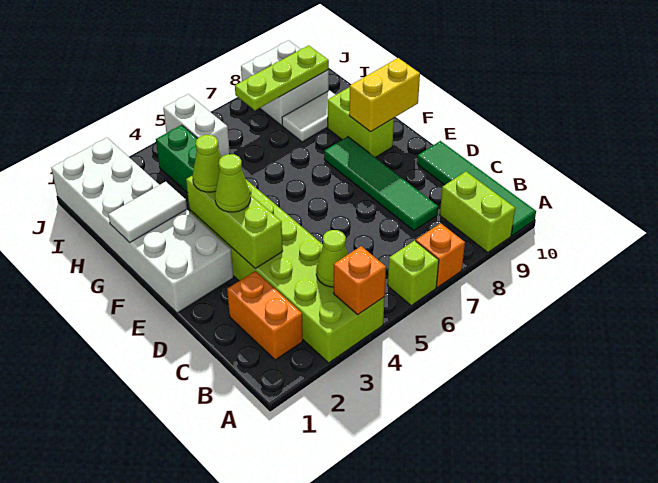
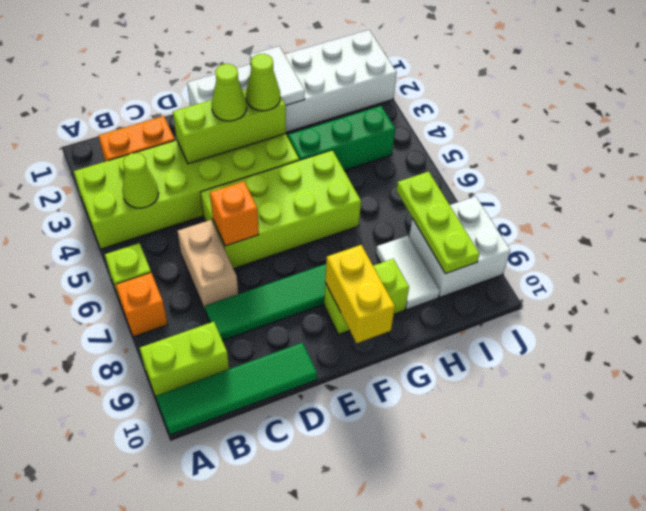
orange brick A4 level 2 -> orange brick D6 level 2
none -> tan brick C6:C7 level 1
none -> lime brick D5:G6 level 1
white brick I5:J5 level 1 -> none

